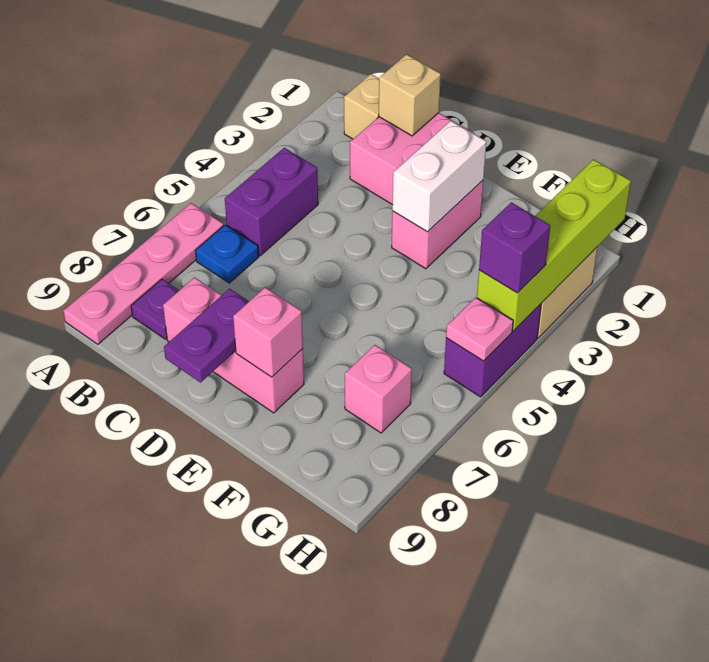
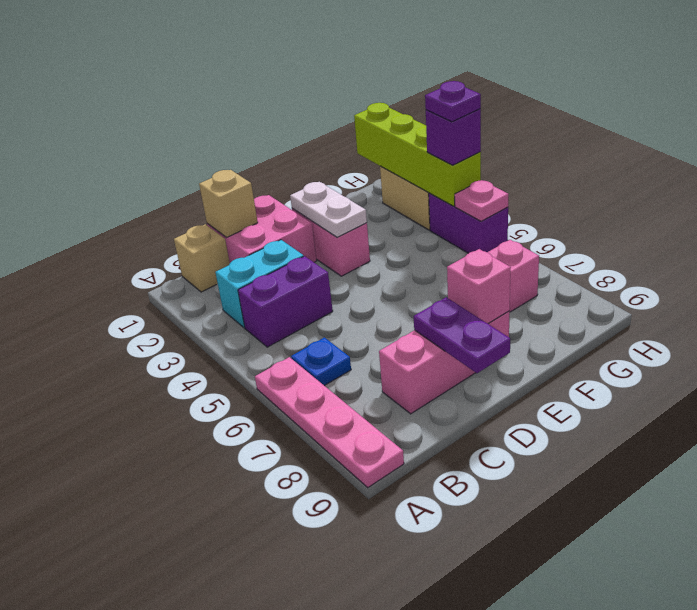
none -> cyan brick B3:C3 level 1
purple brick B4:B5 level 1 -> purple brick B4:C4 level 1
purple plate B8 level 1 -> purple plate H4 level 4
white brick E2:E3 level 2 -> white plate E2:E3 level 2

